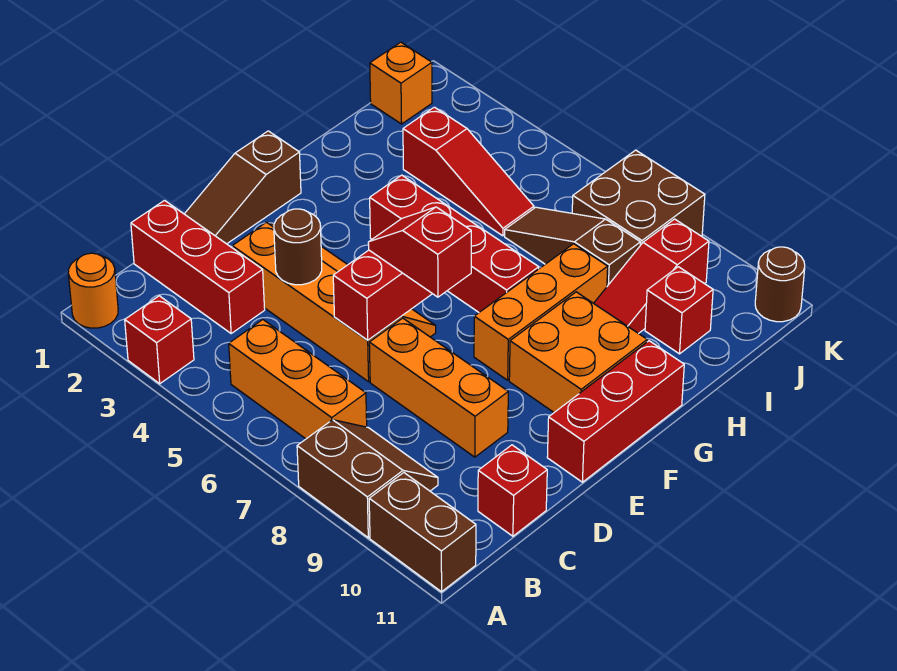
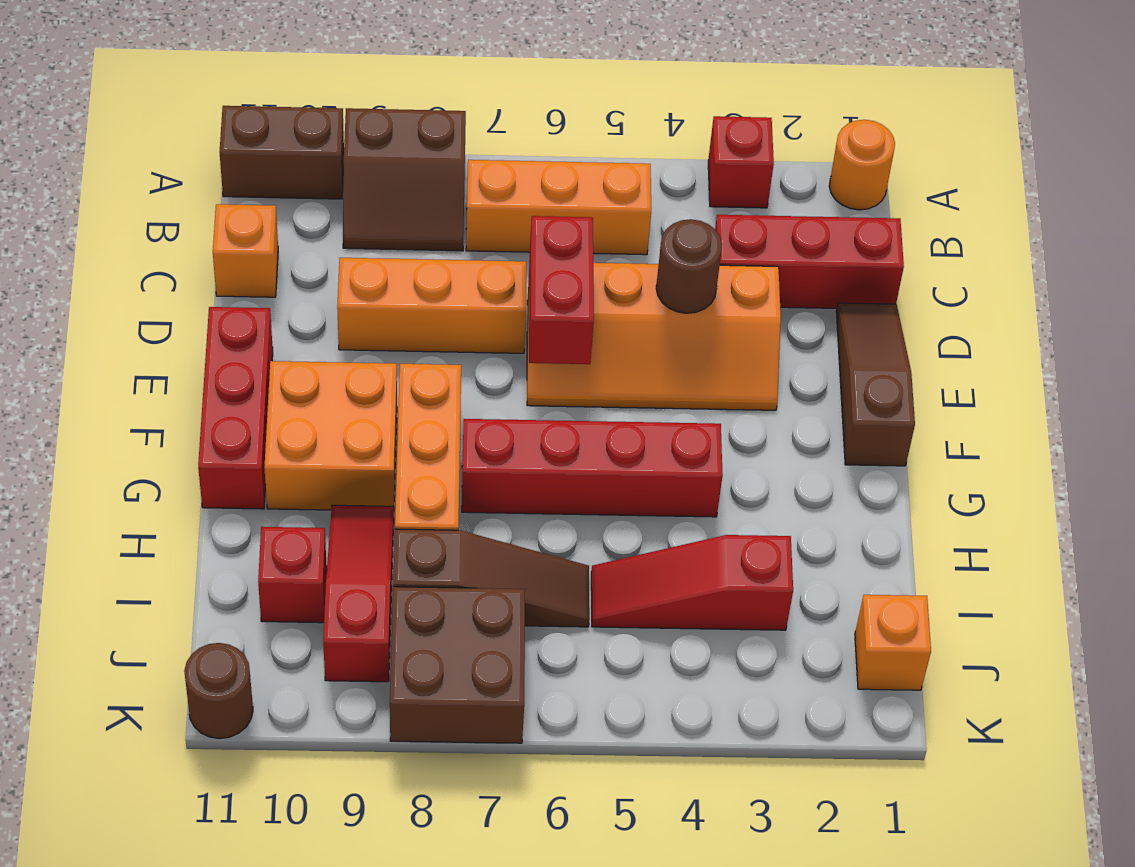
red brick C11 level 1 -> orange brick C11 level 1
red slope E6:E7 level 3 top 7 -> none

